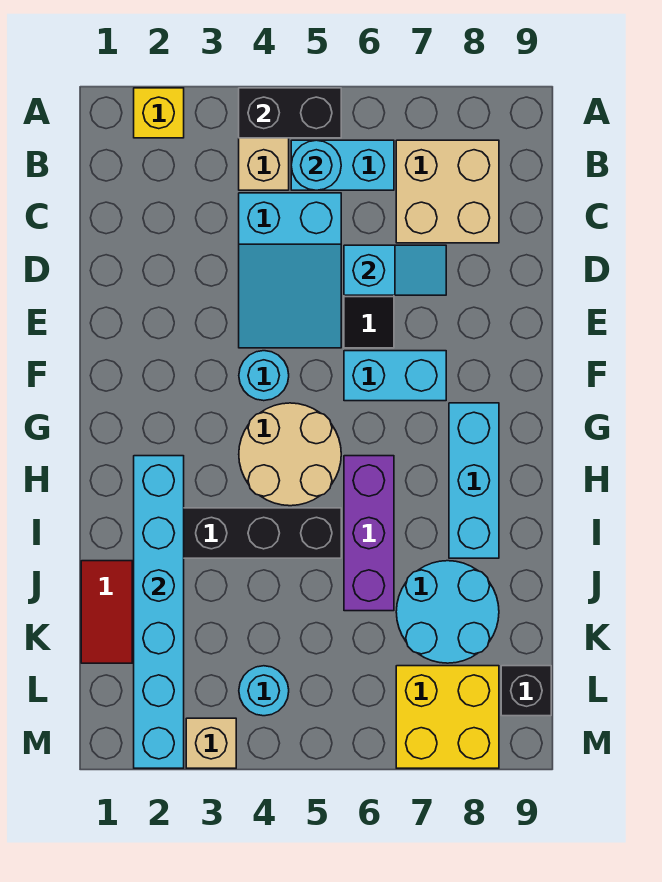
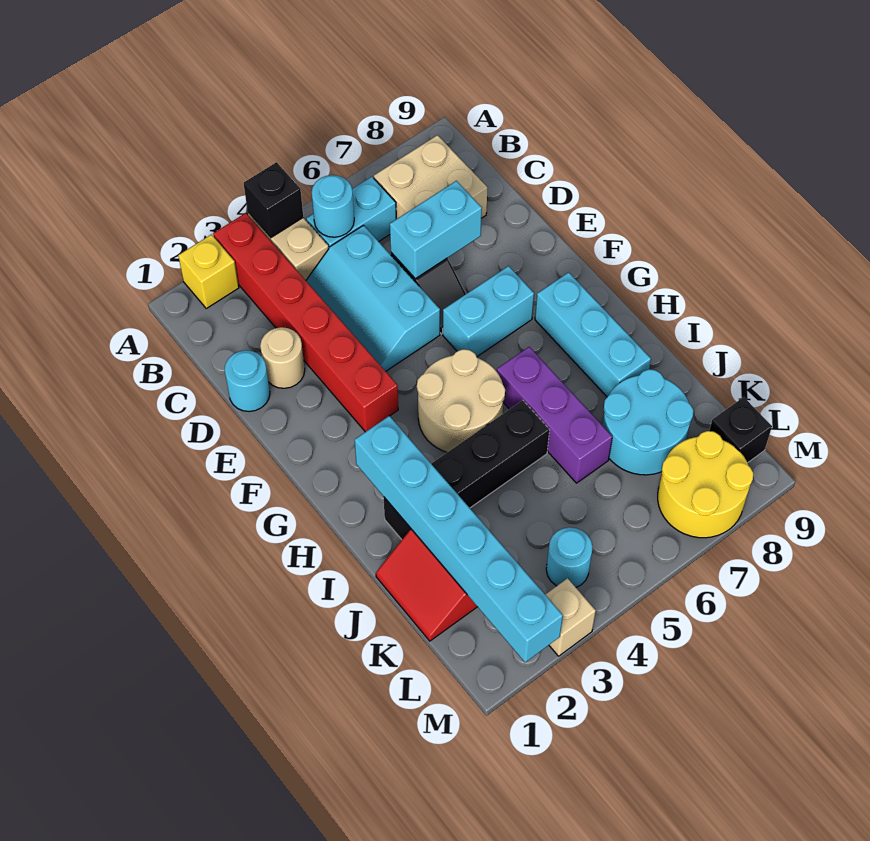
none -> red brick A3:F3 level 1
black brick A4:A5 level 2 -> black brick A4 level 2
cyan slope C4:E5 level 1 top C -> cyan slope C4:E5 level 1 top 5
none -> tan round brick D2 level 1
cyan slope D6:D7 level 2 top 6 -> cyan brick D6:D7 level 2
cyan round brick F4 level 1 -> cyan round brick D1 level 1
yellow brick L7:M8 level 1 -> yellow round brick L7:M8 level 1

